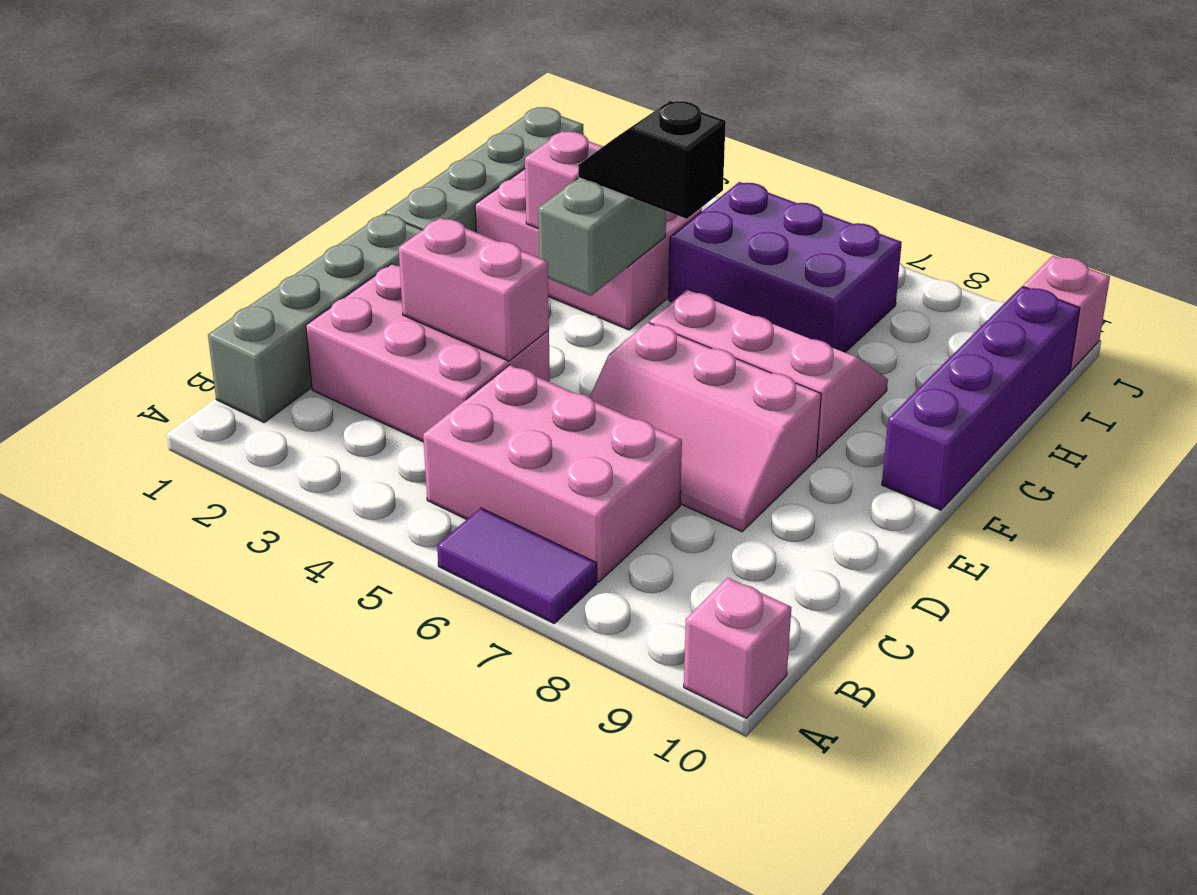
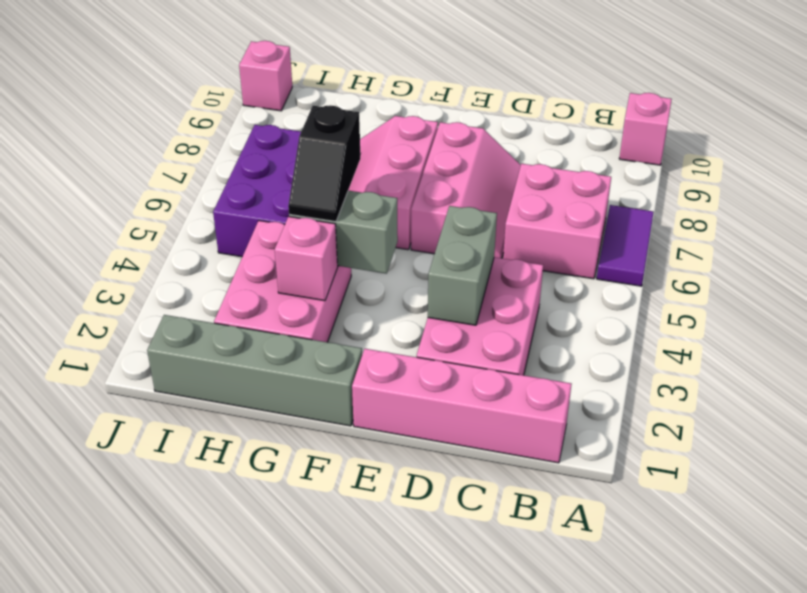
grey brick B1:E1 level 1 -> pink brick B1:E1 level 1
pink brick B5:C7 level 1 -> pink brick B6:C7 level 1
pink brick D3:D4 level 2 -> grey brick D3:D4 level 2
purple brick F10:I10 level 1 -> none

